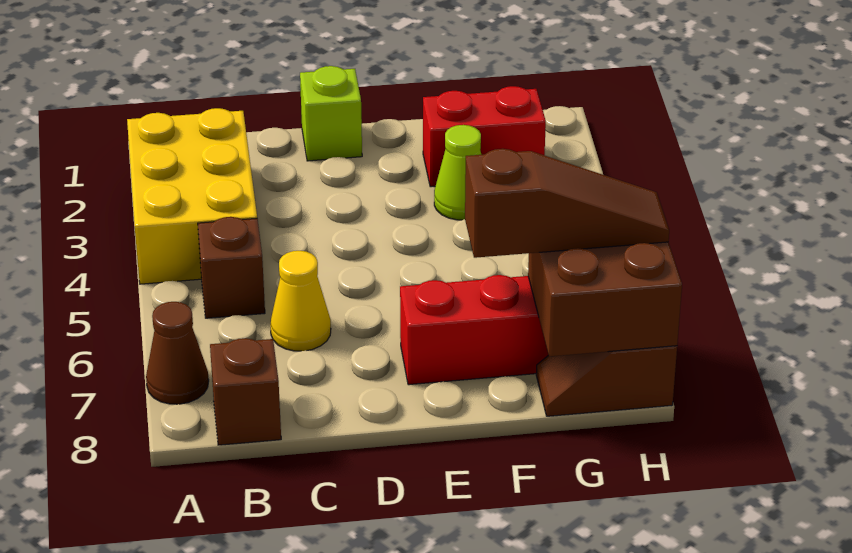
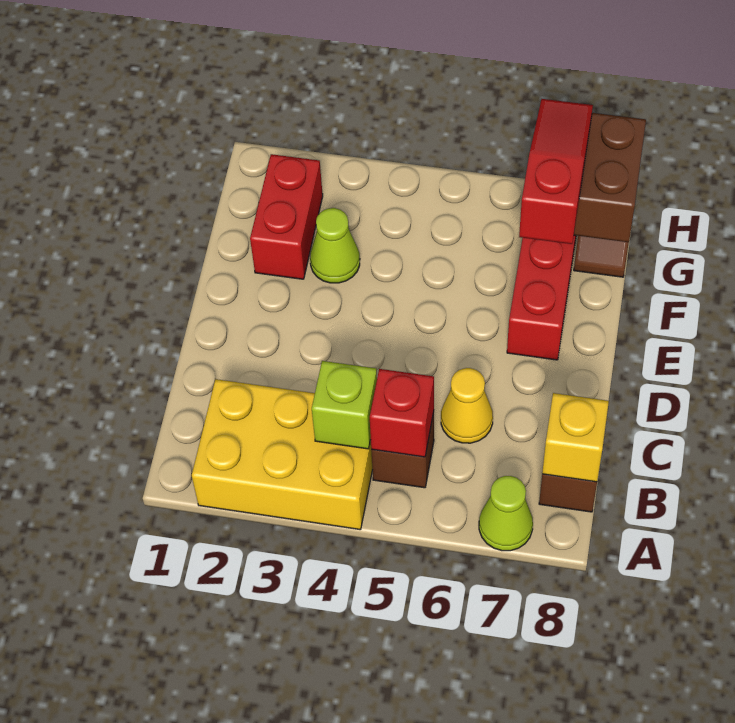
brown cone A7 level 1 -> lime cone A7 level 1
none -> red brick B5 level 2
none -> yellow brick B8 level 2
lime brick D1 level 1 -> lime brick B4 level 2
brown slope F7:H7 level 3 top F -> red slope F7:H7 level 3 top F

